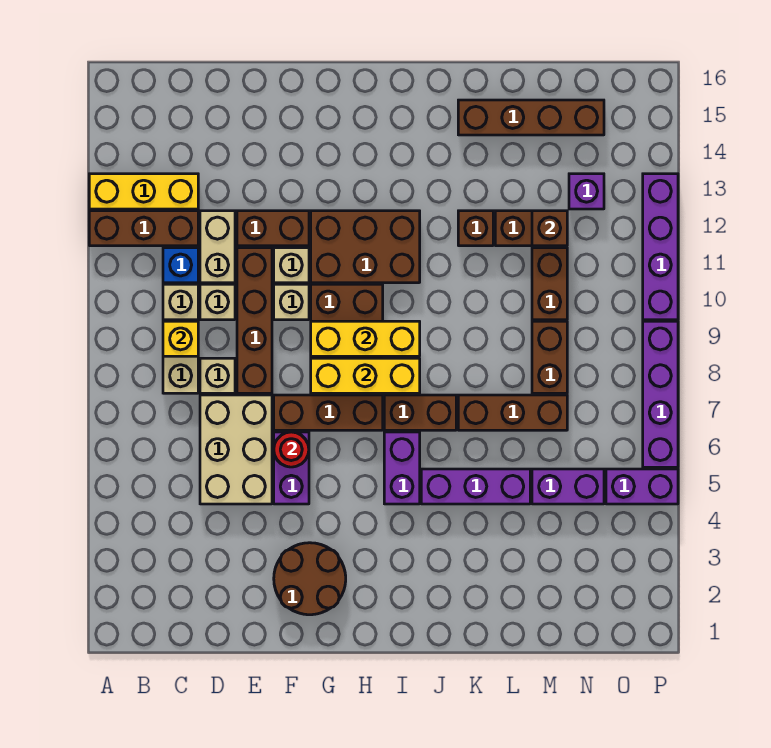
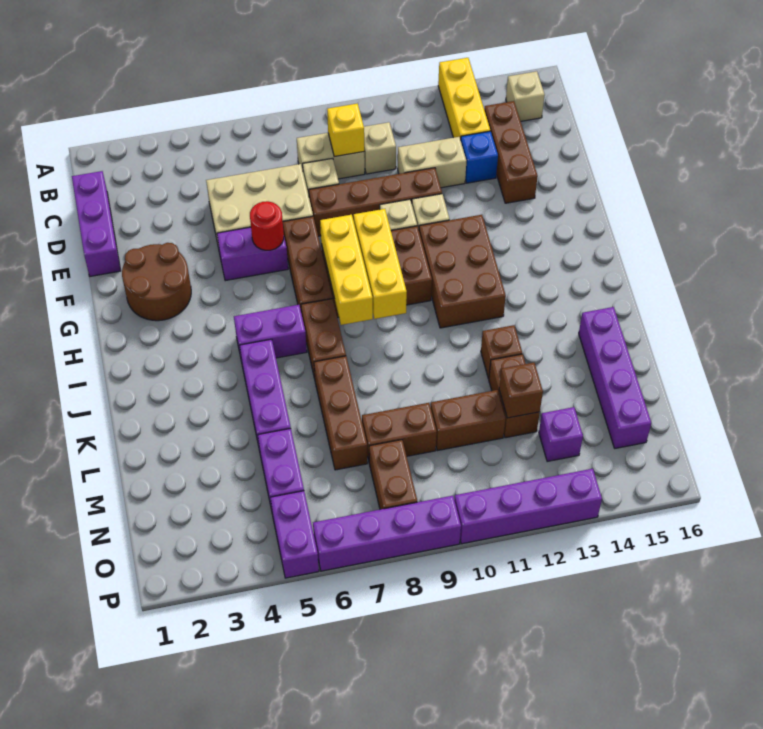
brown brick A12:C12 level 1 -> brown brick C14:E14 level 1
none -> purple brick C1:E1 level 1
blue brick C11 level 1 -> blue brick D13 level 1
tan brick D10 level 1 -> tan brick B15 level 1
brown brick E12:F12 level 1 -> brown brick N8:O8 level 1
brown brick K15:N15 level 1 -> purple brick K15:N15 level 1

